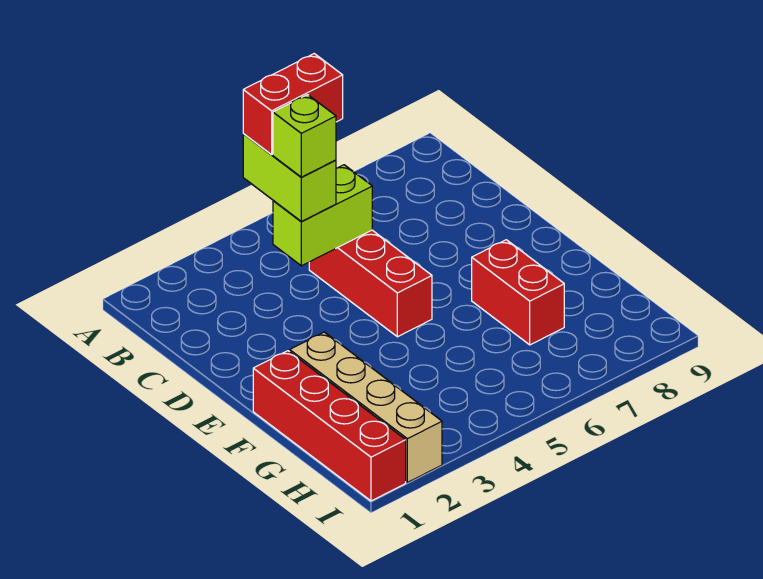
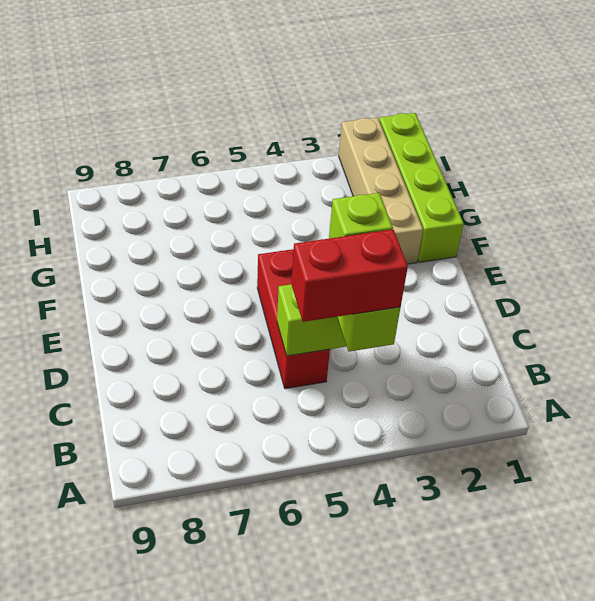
red brick F1:I1 level 1 -> lime brick F1:I1 level 1
red brick F7:G7 level 1 -> none

